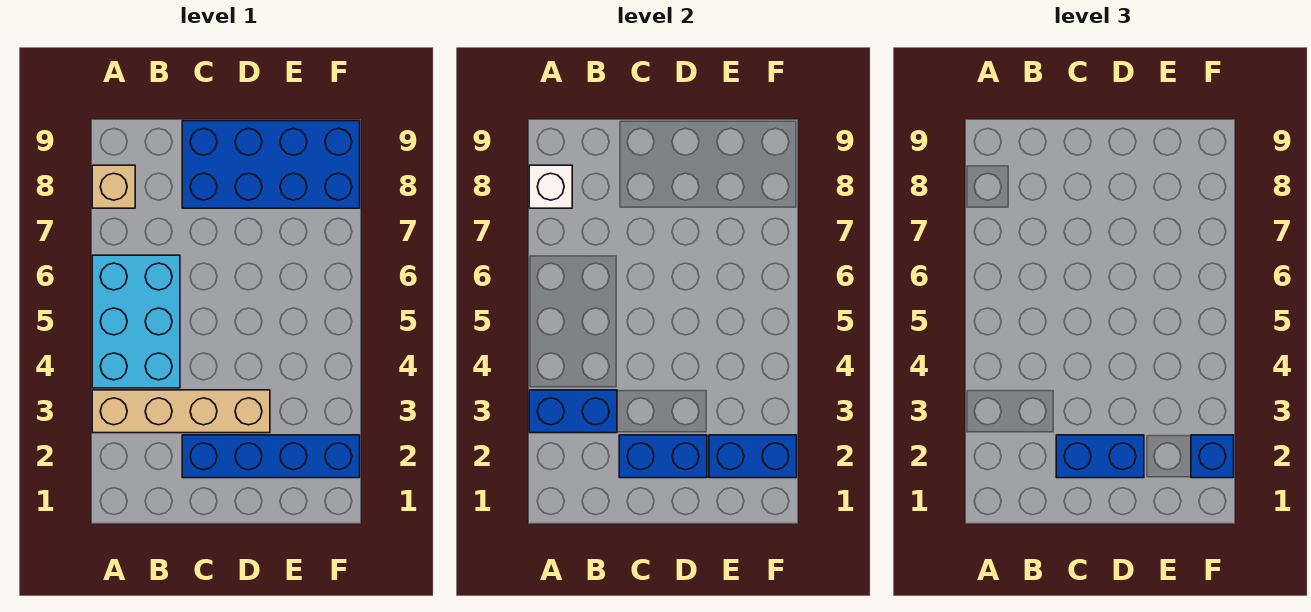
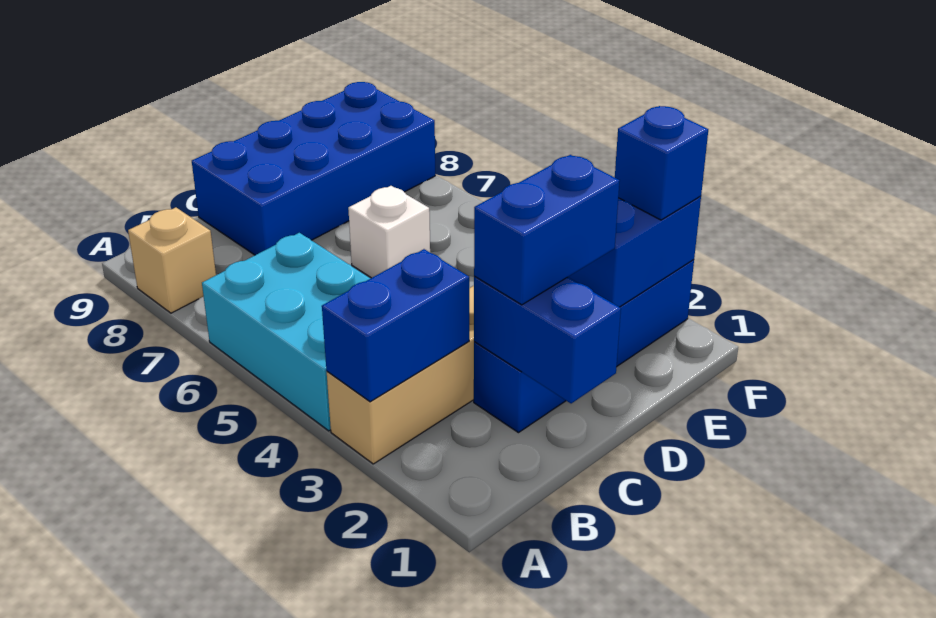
white brick A8 level 2 -> white brick D6 level 1
blue brick C2:D2 level 2 -> blue brick C1:C2 level 2

